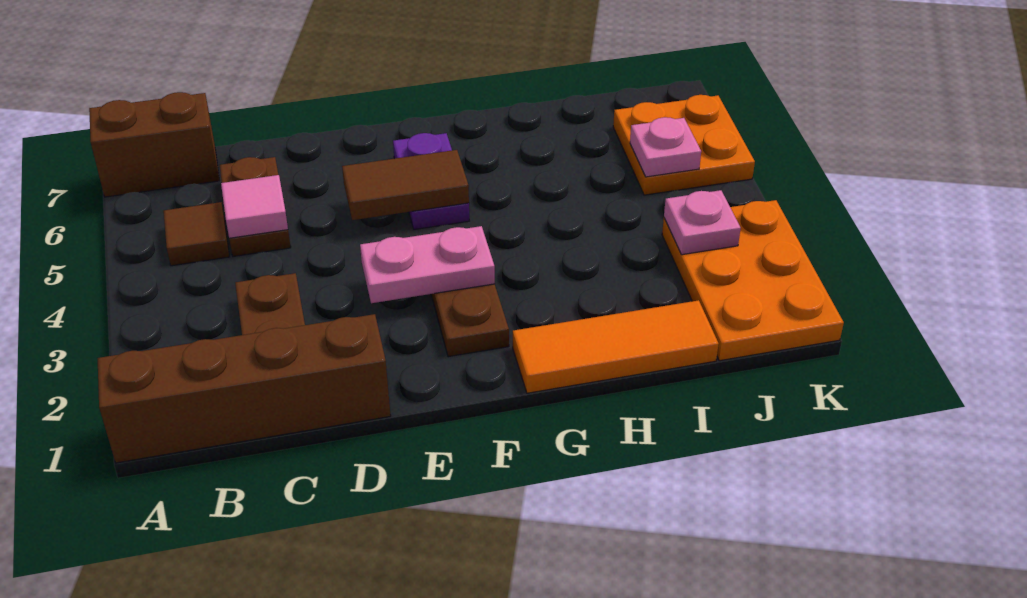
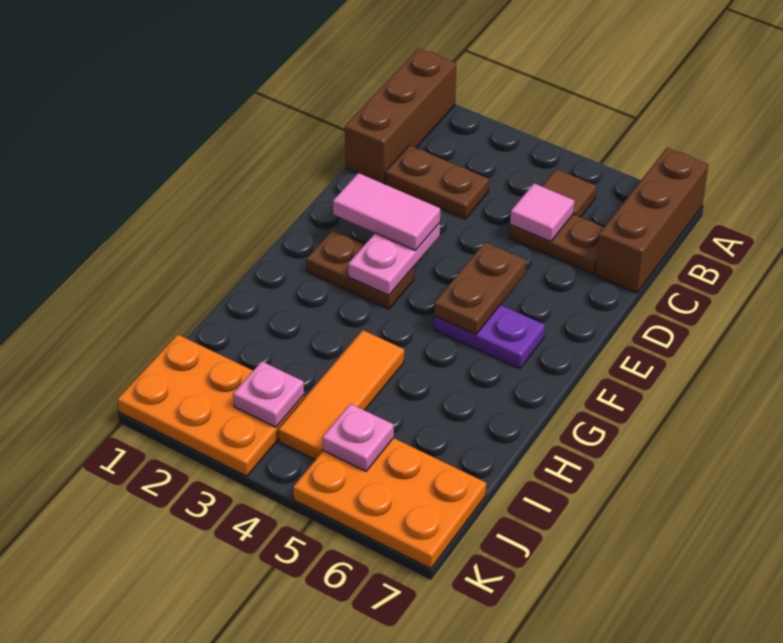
brown brick A1:D1 level 1 -> brown brick A1:C1 level 1
brown brick A7:B7 level 1 -> brown brick A7:C7 level 1
none -> pink tile E2:E3 level 3
brown tile E5:F5 level 2 -> brown plate E5:F5 level 2
orange tile G1:I1 level 1 -> orange tile H4:J4 level 1
orange plate J5:K6 level 1 -> orange plate J5:K7 level 1

